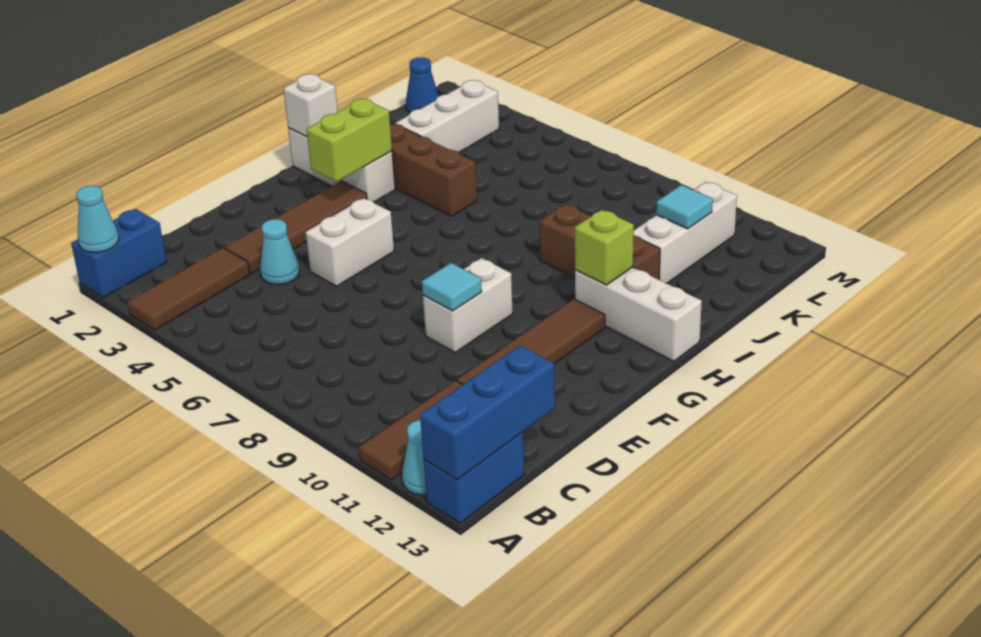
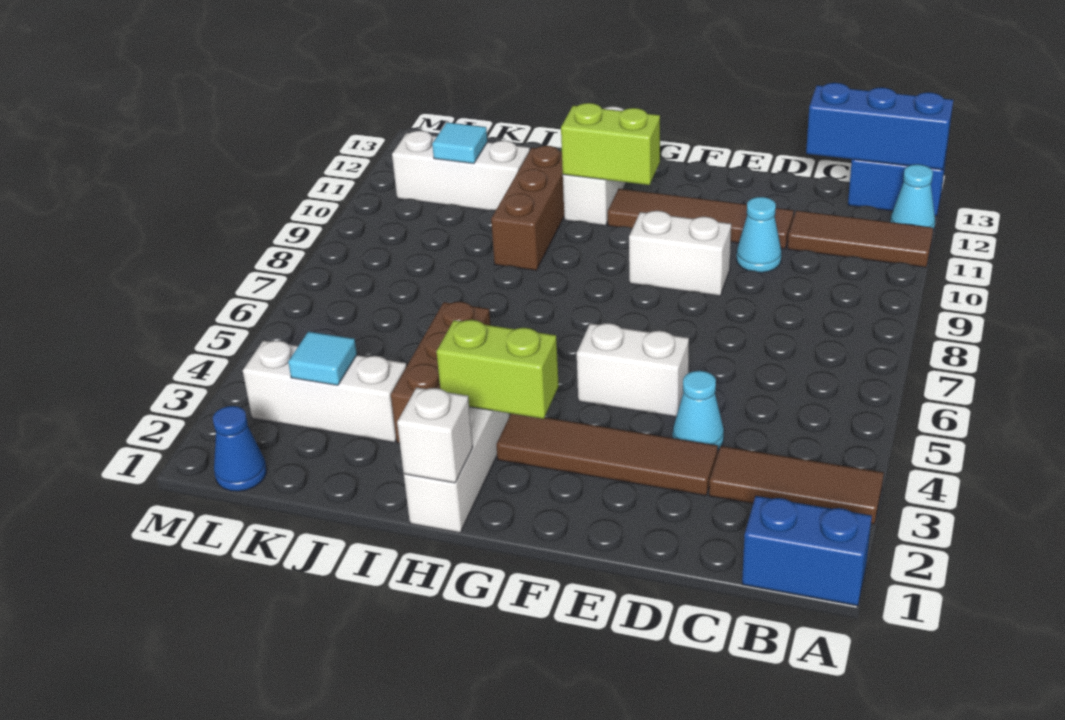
cyan cone A1 level 2 -> cyan cone D10 level 1
cyan tile E9 level 2 -> cyan tile K3 level 2
lime brick H11 level 2 -> lime brick G11:H11 level 2

